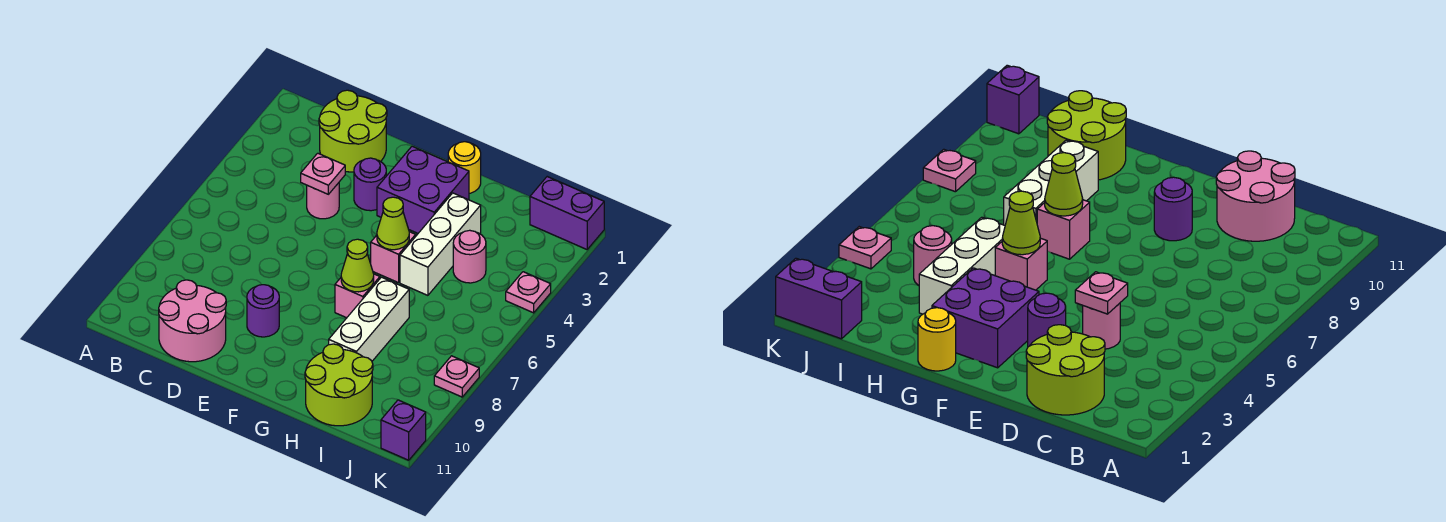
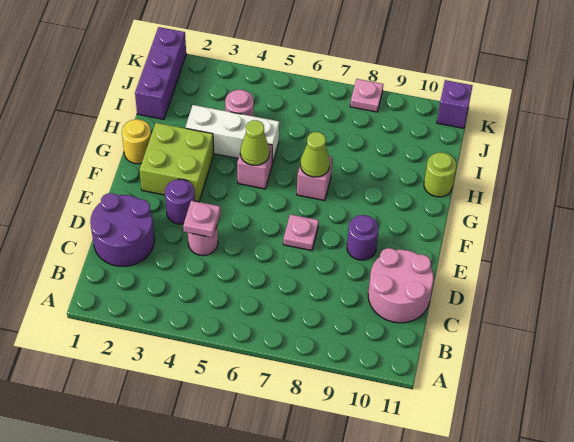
lime round brick C1:D2 level 1 -> purple round brick C1:D2 level 1
purple brick F2:G3 level 1 -> lime brick F2:G3 level 1
white brick H7:H9 level 1 -> none
lime round brick H10:I11 level 1 -> lime round brick H11 level 1
purple brick J1:K1 level 1 -> purple brick I1:K1 level 1
pink plate K4 level 1 -> pink plate E7 level 1

